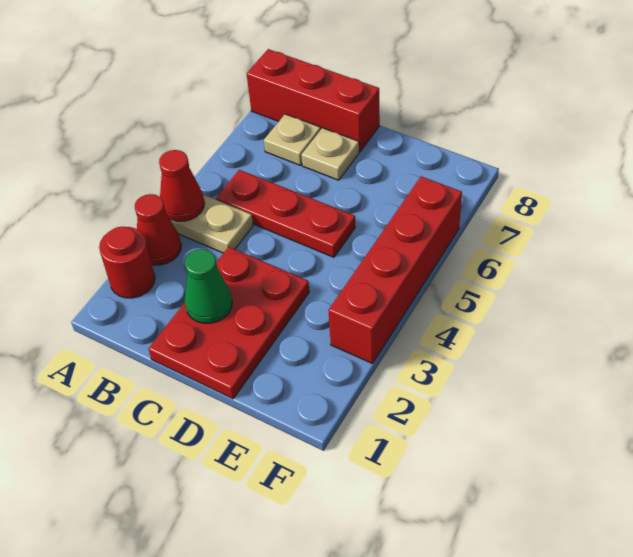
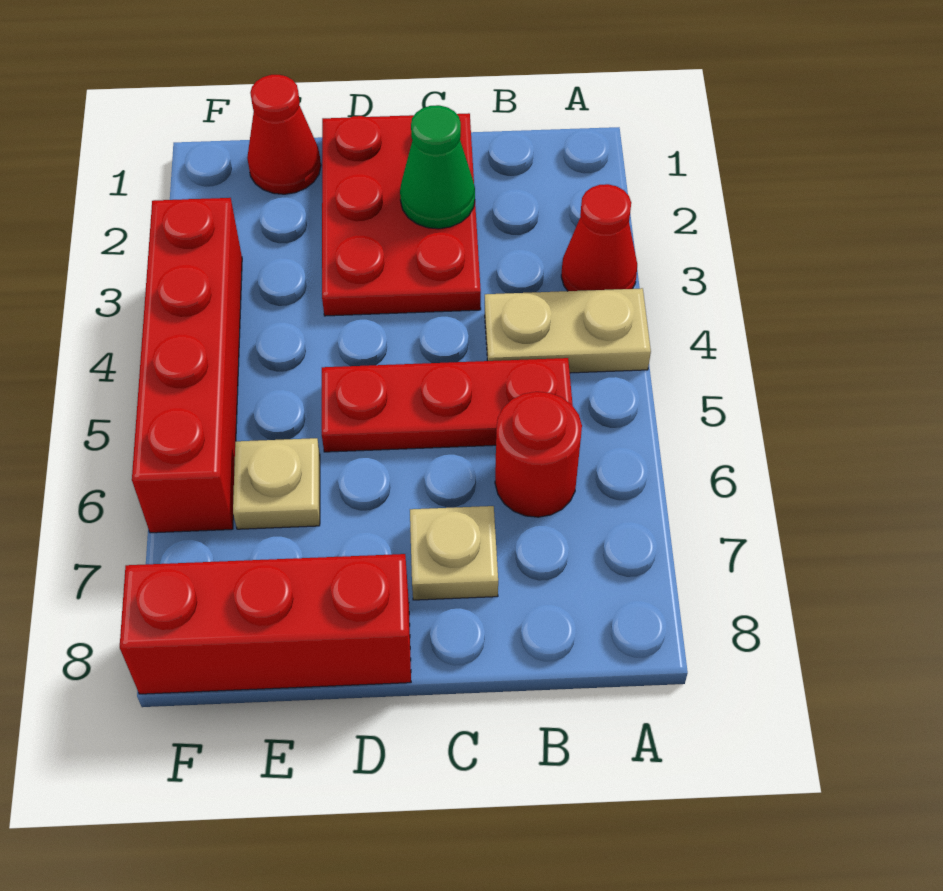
red round brick A2 level 1 -> red round brick B6 level 1
red cone A4 level 2 -> red cone E1 level 1
red brick A8:C8 level 1 -> red brick D8:F8 level 1
tan plate B7 level 1 -> tan plate E6 level 1

